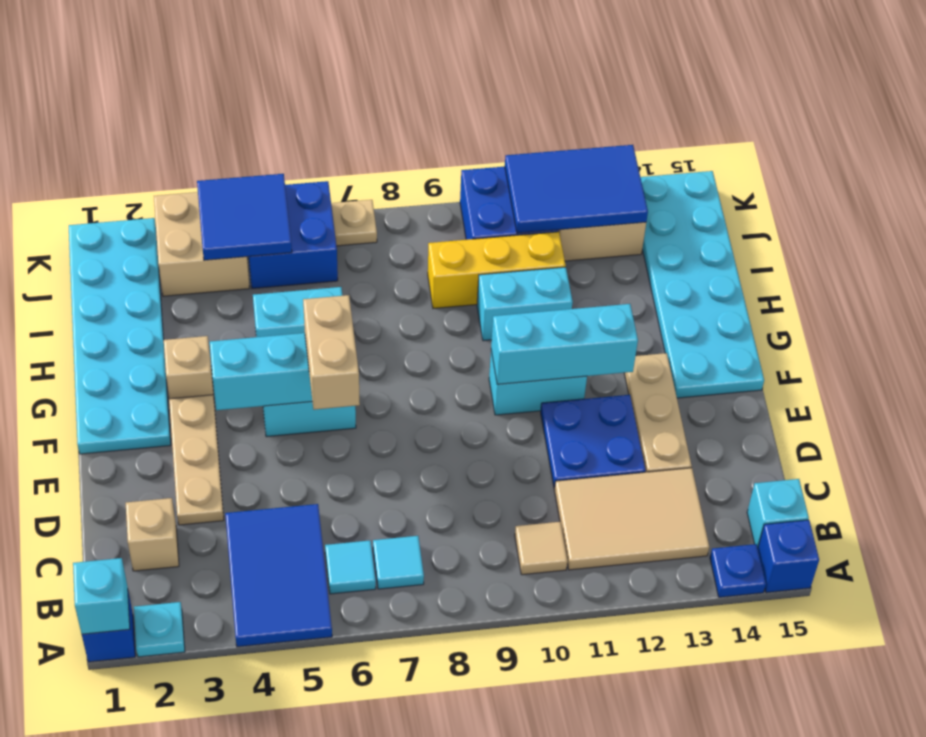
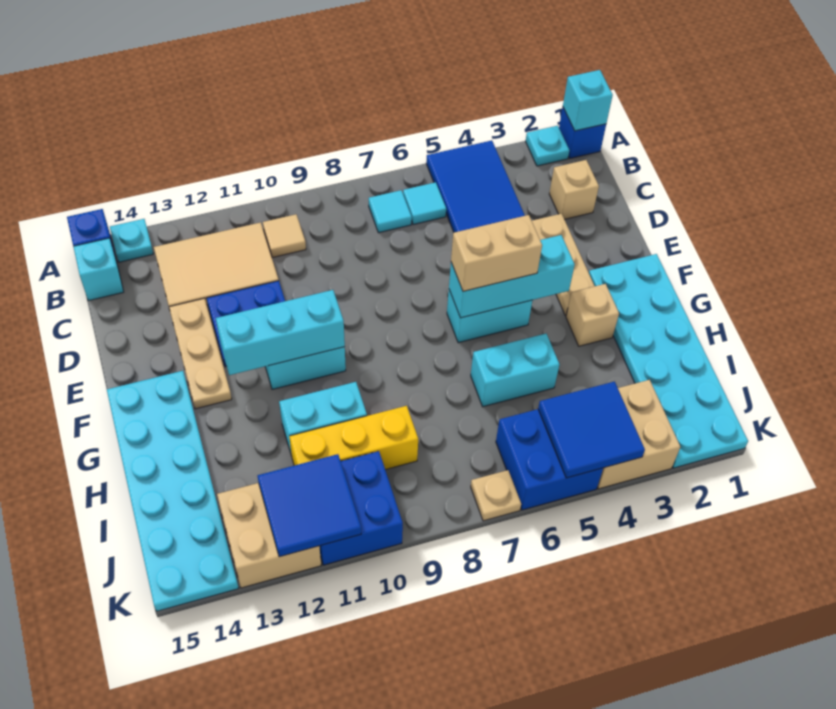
blue plate A14 level 1 -> cyan plate A14 level 1
tan brick E6:F6 level 3 -> tan brick F5:F6 level 3
blue tile J11:K13 level 2 -> blue tile J11:K12 level 2

